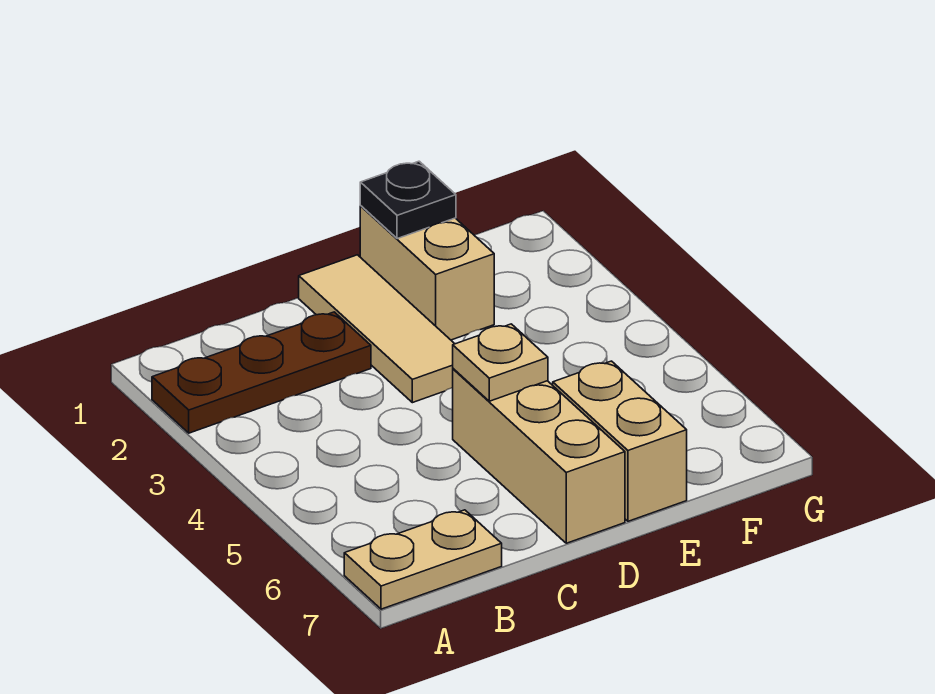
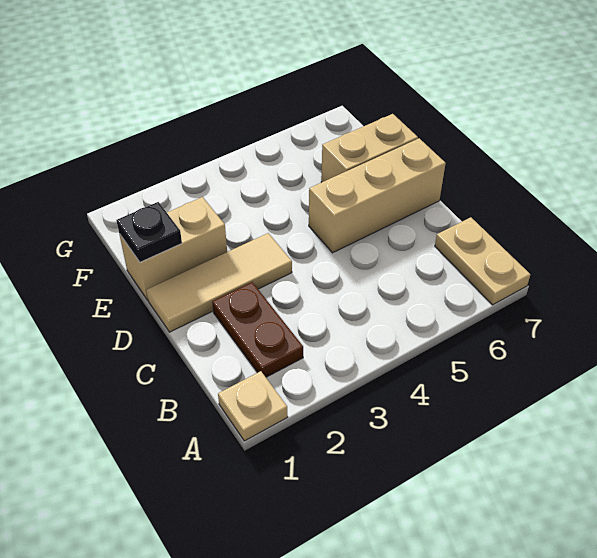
brown plate A2:C2 level 1 -> brown plate B2:C2 level 1
tan plate D5 level 2 -> tan plate A1 level 1

